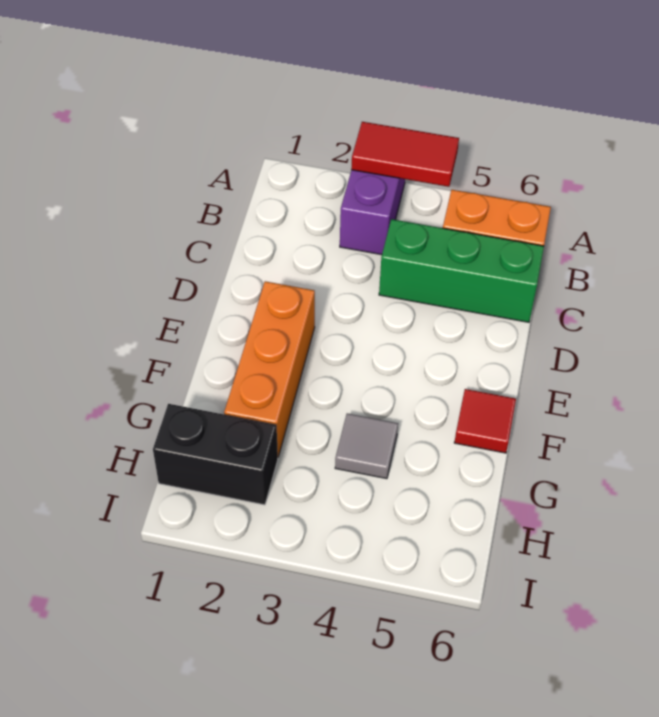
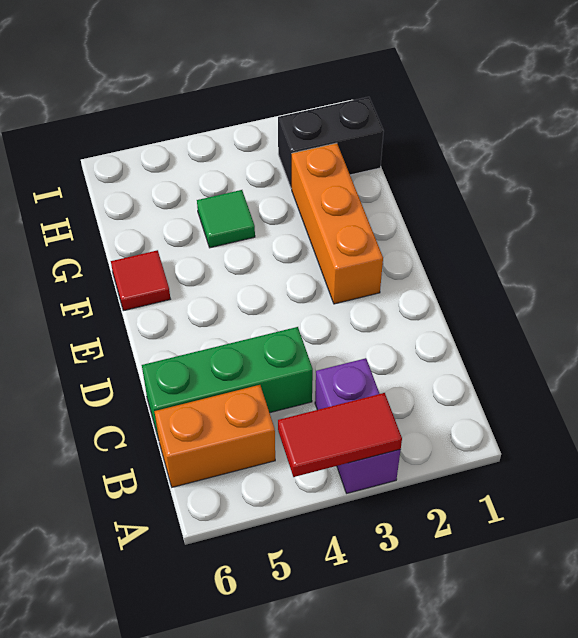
grey tile G4 level 1 -> green tile G4 level 1

